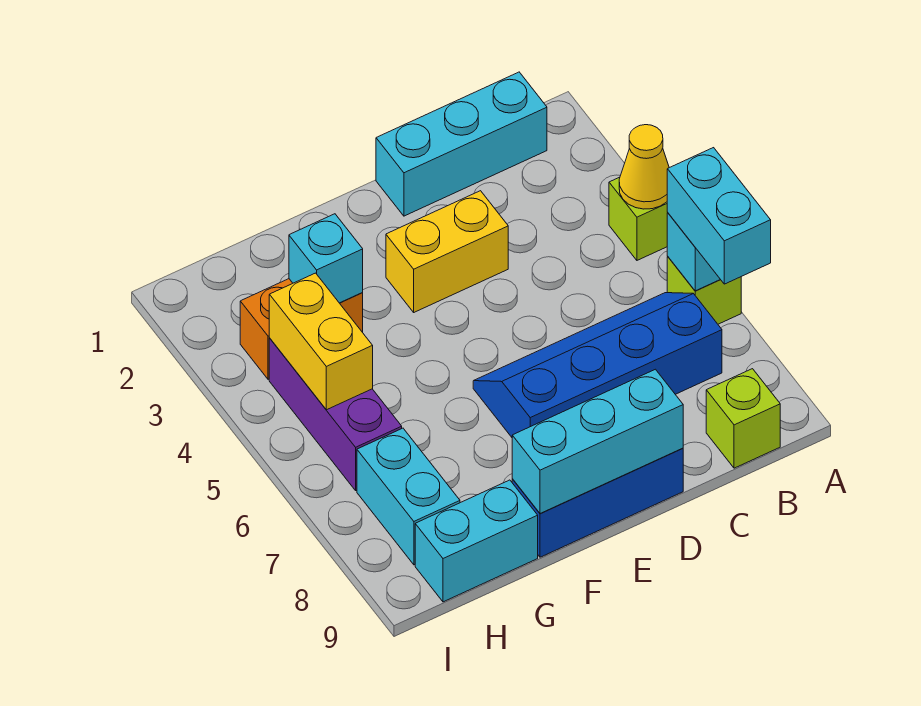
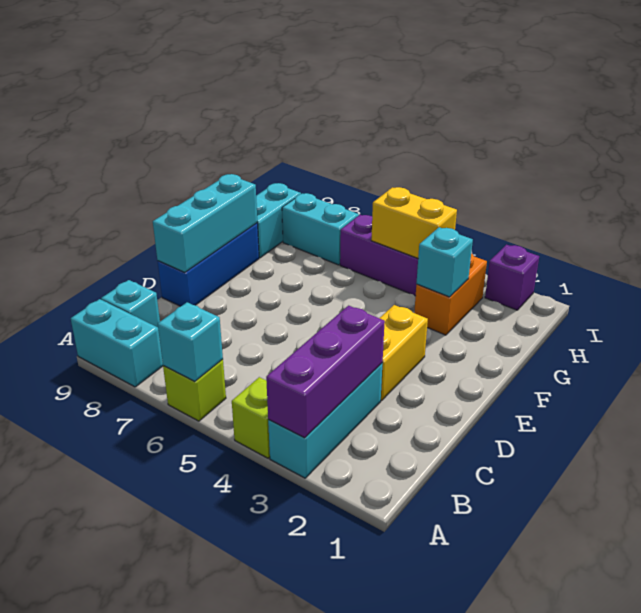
none -> purple brick A3:C3 level 2
yellow cone A4 level 2 -> none
cyan brick A6:A7 level 3 -> cyan brick A8:A9 level 1
cyan brick B1:D1 level 1 -> cyan brick A3:C3 level 1
blue slope B6:E7 level 1 top 7 -> none
lime brick B9 level 1 -> cyan brick B9 level 1
none -> purple brick I2 level 1

